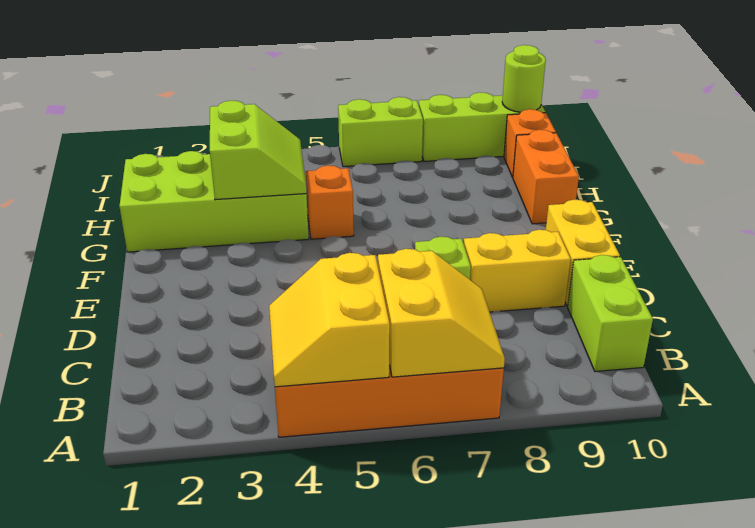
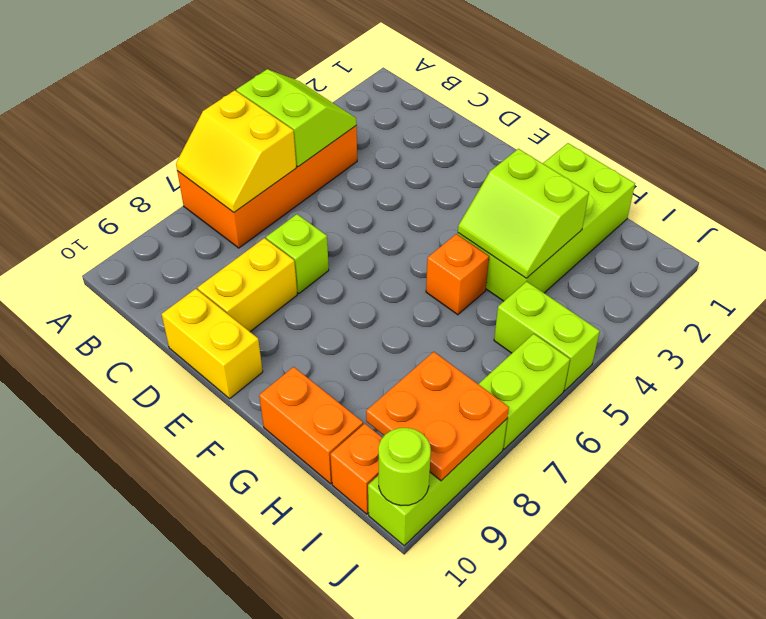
yellow slope A4:B5 level 2 top 5 -> lime slope A4:B5 level 2 top 5
lime brick B10:C10 level 1 -> lime brick I5:J5 level 1
none -> orange plate I8:J9 level 2

